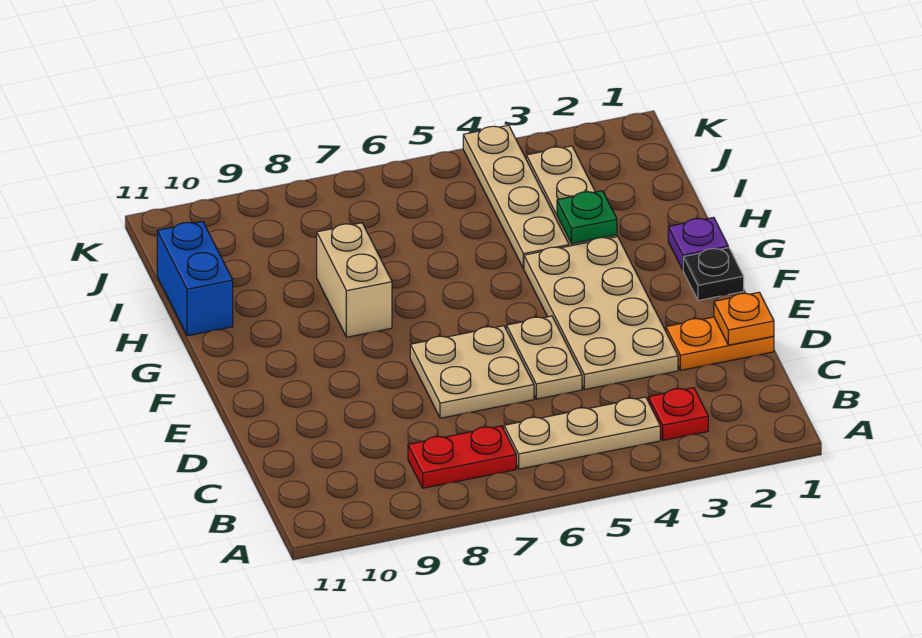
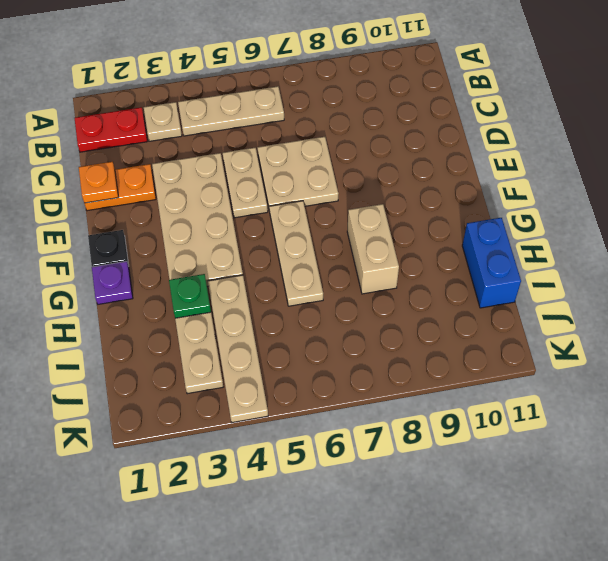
red plate B3 level 1 -> tan plate B3 level 1
red plate B7:B8 level 1 -> red plate B1:B2 level 1
none -> tan plate F6:H6 level 1

